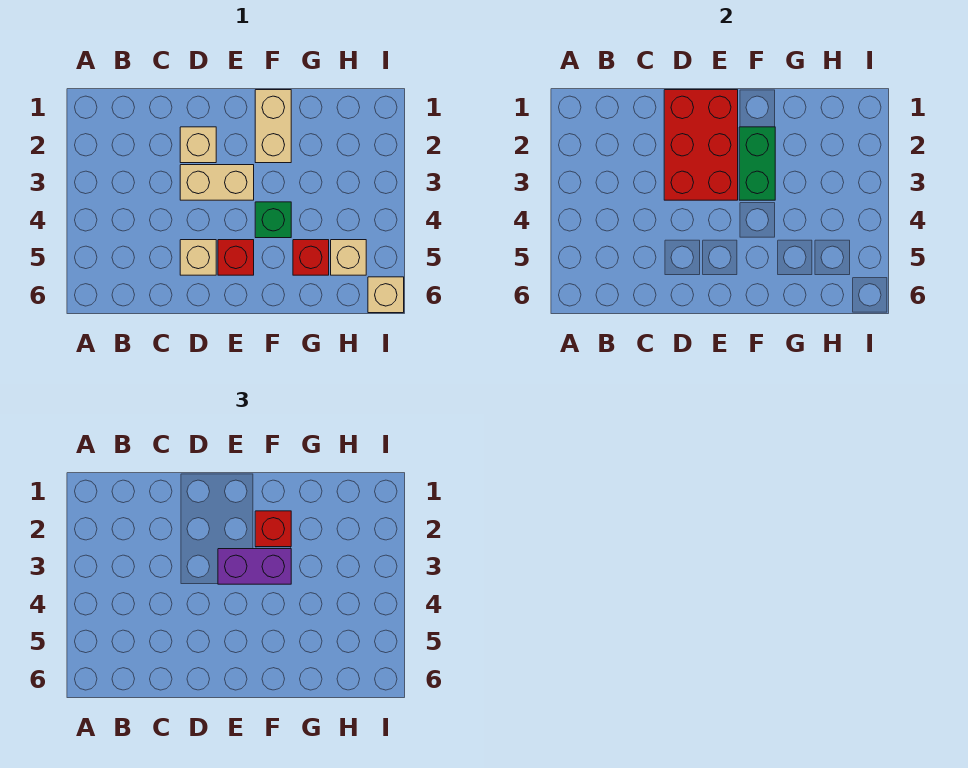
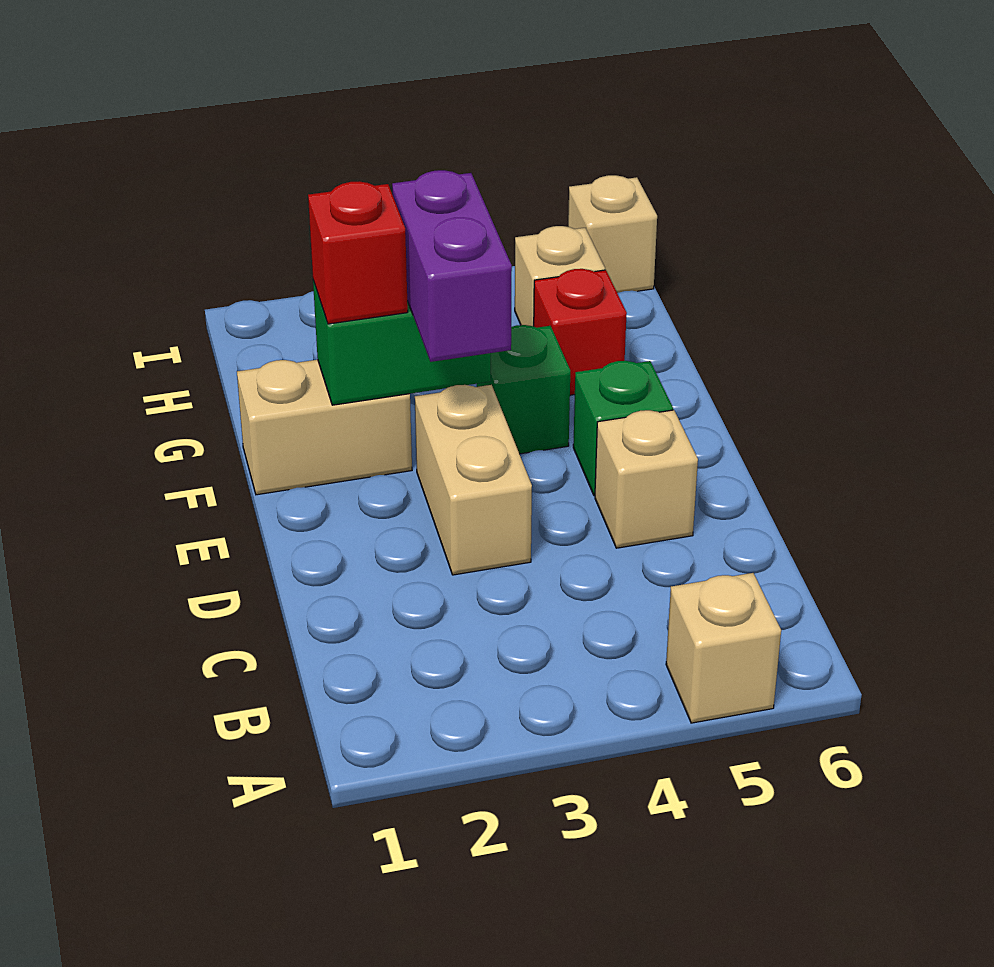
red brick D1:E3 level 2 -> none
tan brick D2 level 1 -> tan brick A5 level 1
red brick E5 level 1 -> green brick E5 level 1

